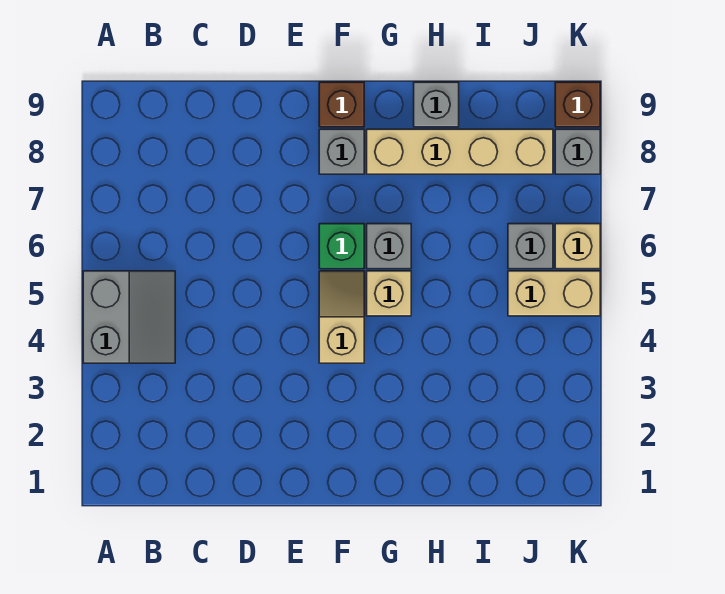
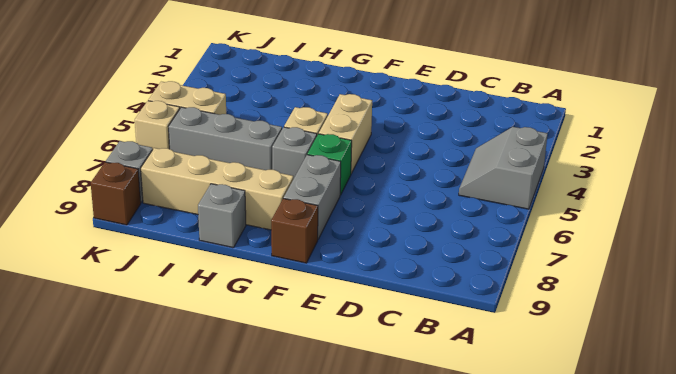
tan slope F4:F5 level 1 top 4 -> tan brick F4:F5 level 1
grey brick F8 level 1 -> grey brick F7:F8 level 1
grey brick J6 level 1 -> grey brick H6:J6 level 1

